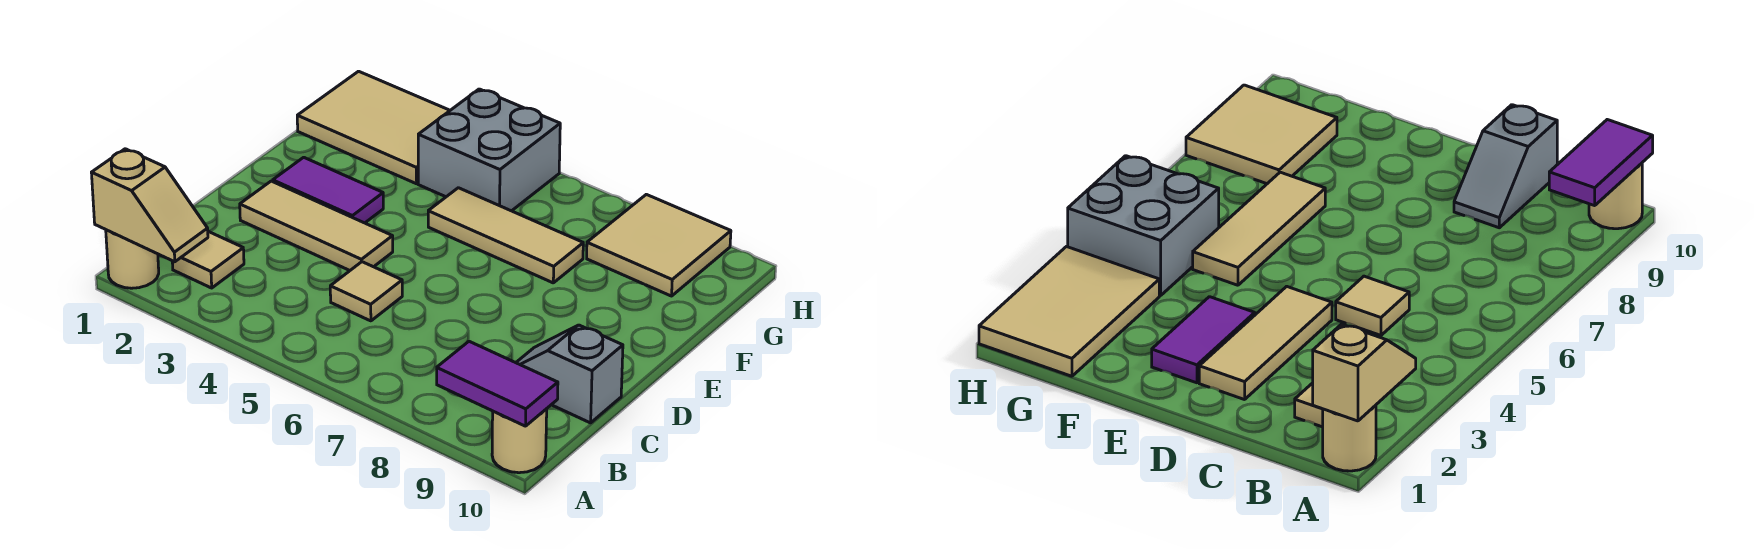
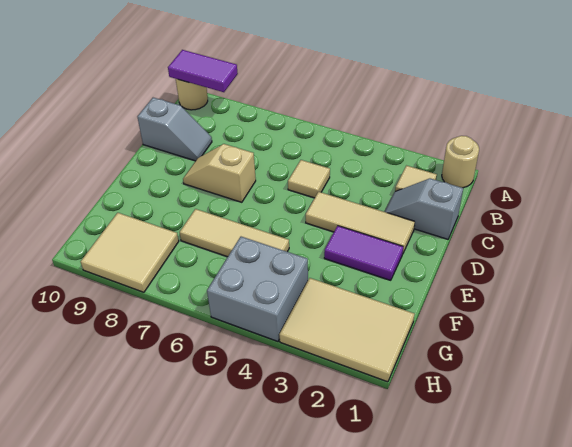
tan slope A1:A2 level 2 top 1 -> tan slope D7:D8 level 1 top 7
none -> grey slope C1:C2 level 1 top 1

